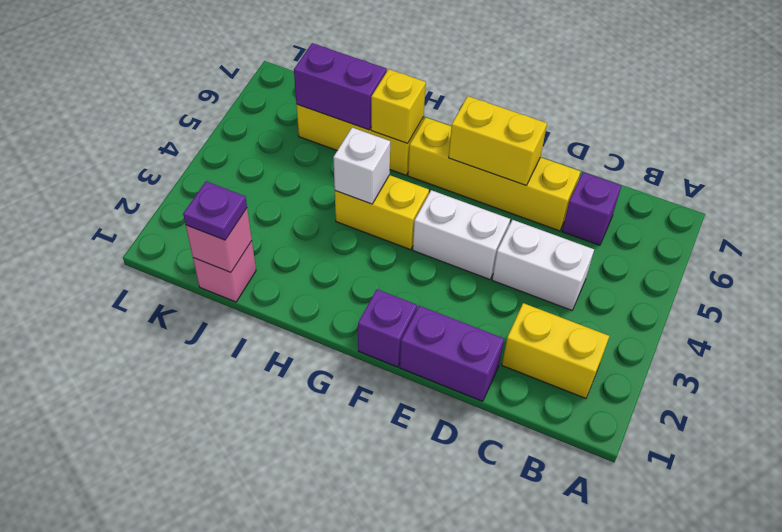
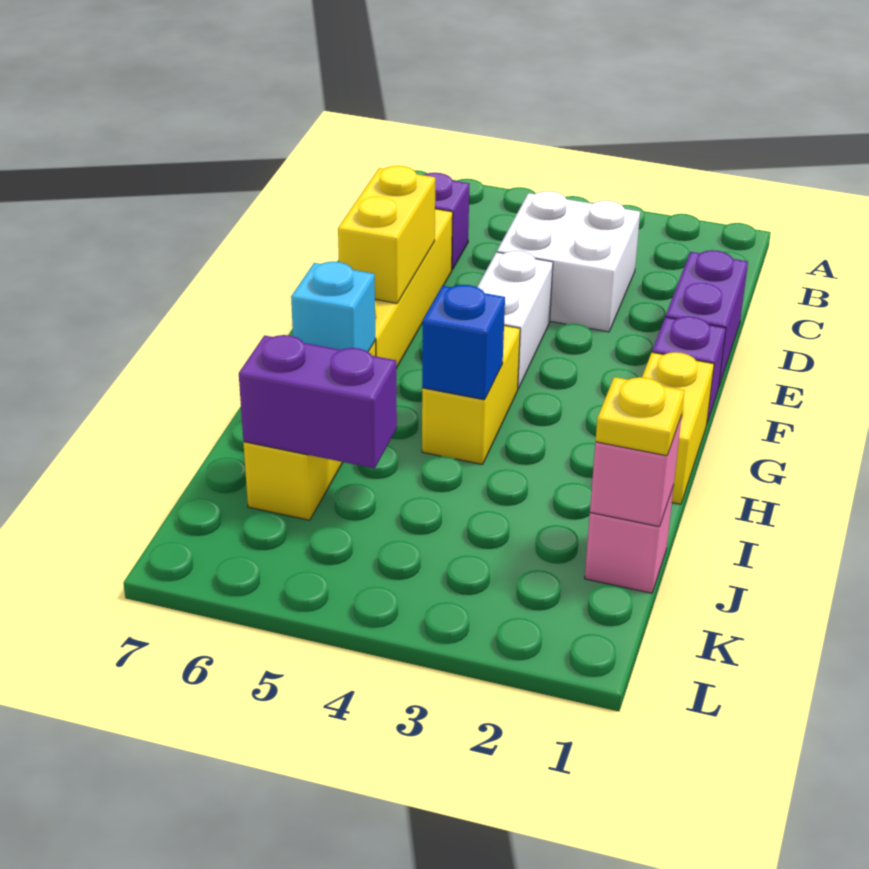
yellow brick B2:C2 level 1 -> yellow brick G1:H1 level 1
white brick C4:D4 level 1 -> white brick C3:D4 level 1
white brick H4 level 2 -> blue brick H4 level 2
yellow brick H6 level 2 -> cyan brick H6 level 2
purple brick I6:J6 level 2 -> purple brick J5:J6 level 2
purple plate J1 level 3 -> yellow plate J1 level 3

